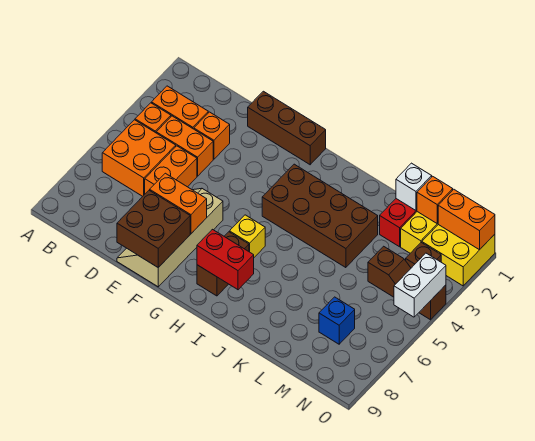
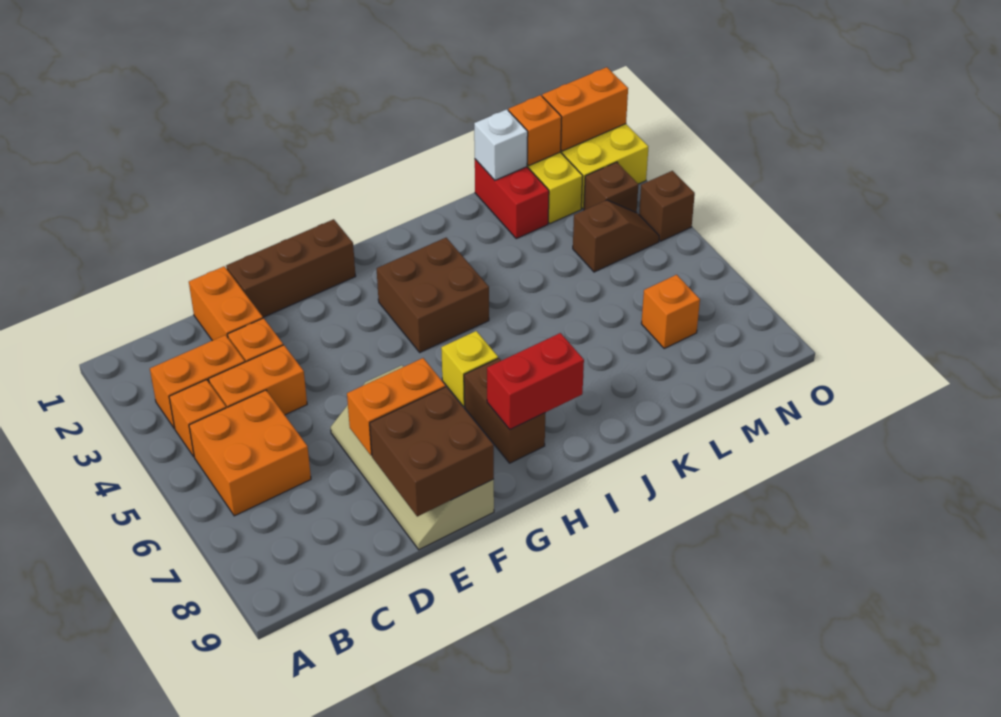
orange brick D5:D6 level 1 -> orange brick D1:D2 level 1
brown brick H3:K4 level 1 -> brown brick H3:I4 level 1
blue brick M7 level 1 -> orange brick M7 level 1
white brick O4:O5 level 2 -> none

